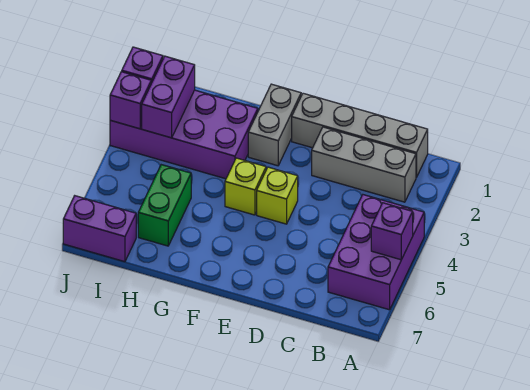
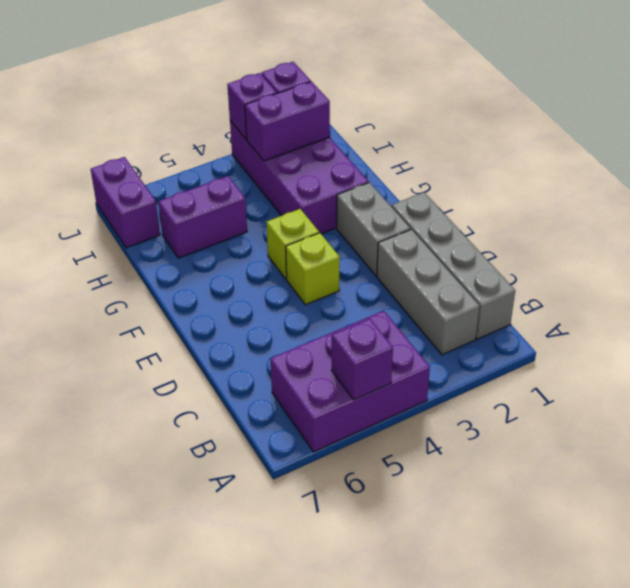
grey brick F1:F2 level 1 -> grey brick E2:F2 level 1
green brick H5:H6 level 1 -> purple brick H5:H6 level 1

